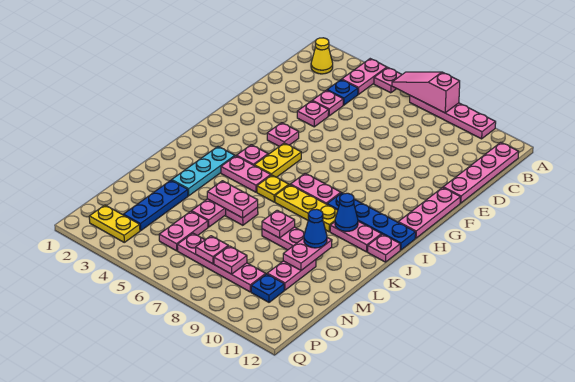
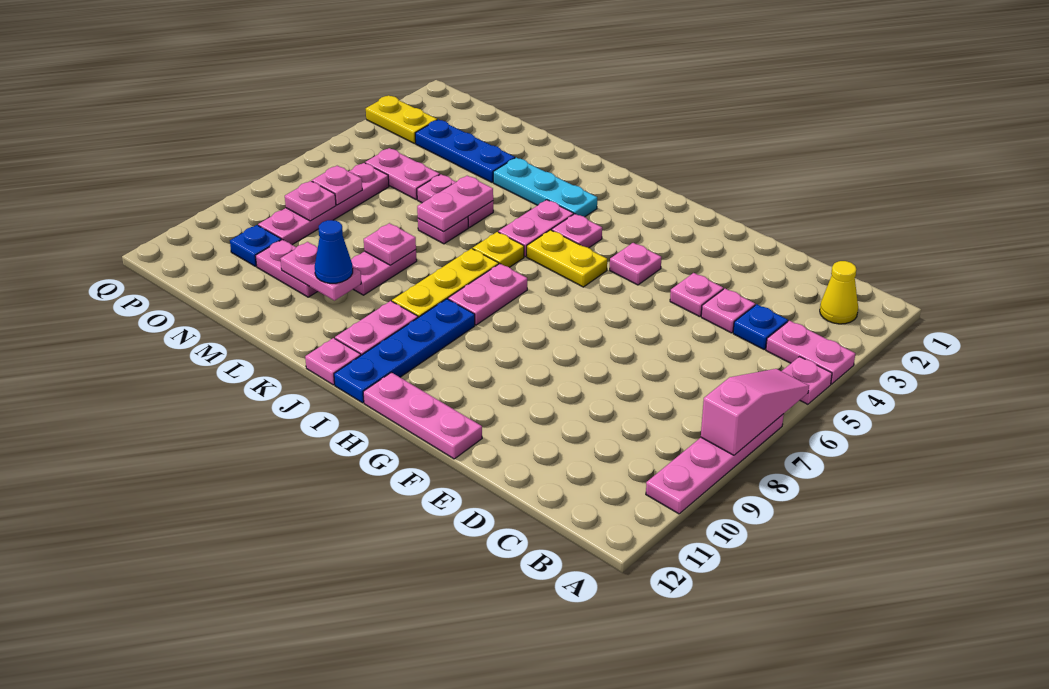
pink plate B12:E12 level 1 -> none
blue cone J10 level 2 -> none
yellow plate P2:P3 level 1 -> yellow plate P3:Q3 level 1

